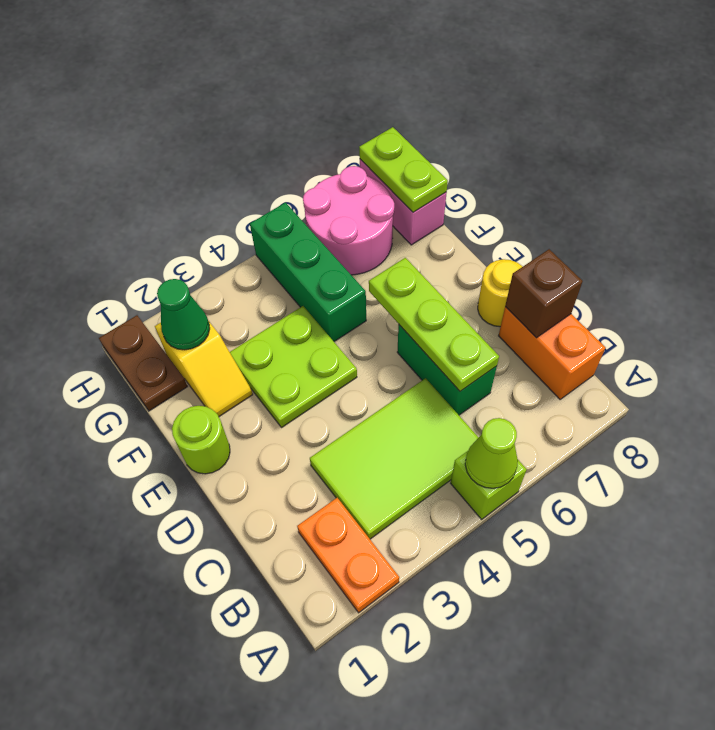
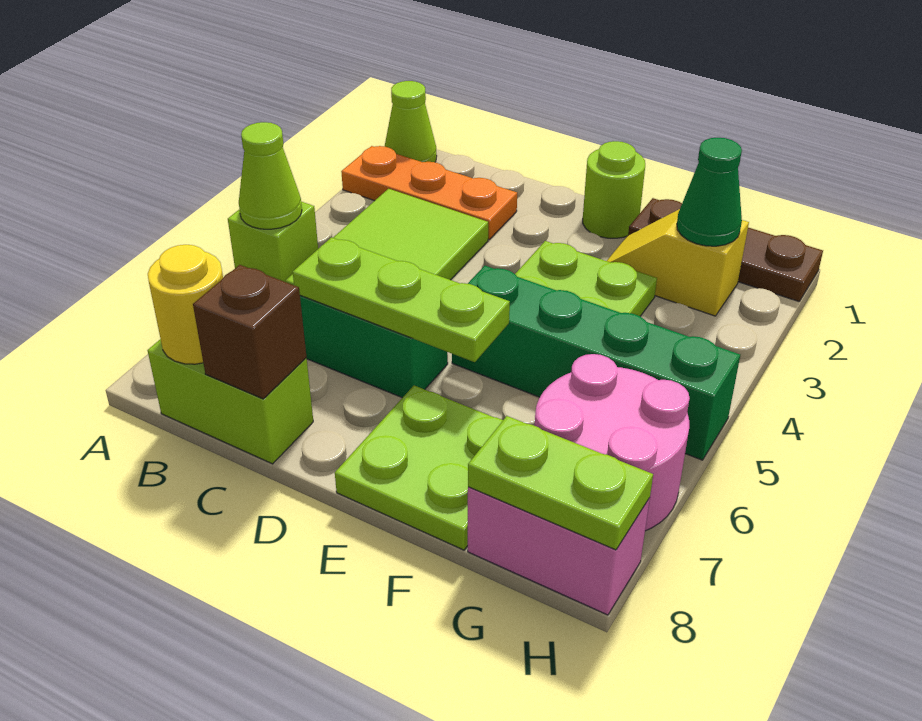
none -> lime cone A1 level 1
orange plate A2:B2 level 1 -> orange plate A2:C2 level 1
orange brick B8:C8 level 1 -> lime brick B8:C8 level 1
yellow round brick D8 level 1 -> yellow round brick B8 level 2
none -> lime plate E7:F8 level 1
green brick F5:H5 level 1 -> green brick E5:H5 level 1
brown plate G1:H1 level 1 -> brown plate F1:H1 level 1

